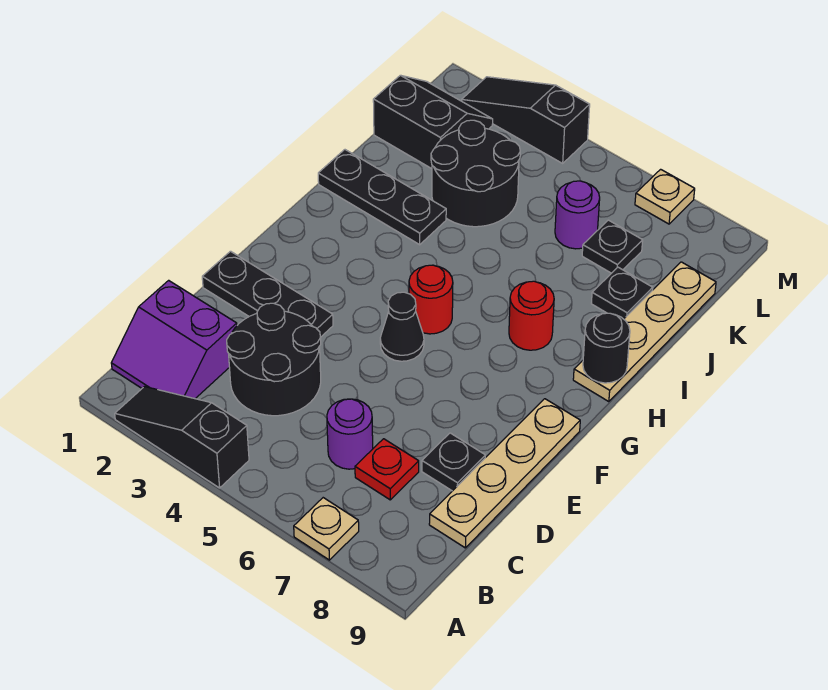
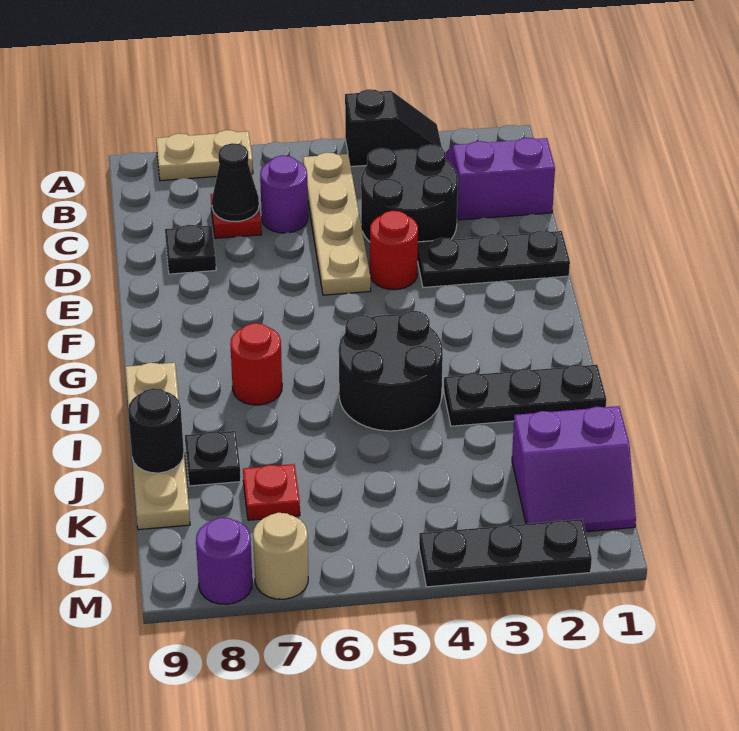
black slope A2:A4 level 1 top 4 -> black slope A3:A4 level 1 top 4
tan plate A7 level 1 -> tan plate A7:A8 level 1
tan plate C9:F9 level 1 -> tan plate B5:E5 level 1
black cone F5 level 1 -> black cone C7 level 2
red round brick G5 level 1 -> red round brick E4 level 1
black round brick H9 level 2 -> black round brick J9 level 2
black round brick J3:K4 level 1 -> black round brick H4:I5 level 1
black slope K1:L2 level 1 top K -> purple slope K1:L2 level 1 top K
purple round brick K6 level 1 -> purple round brick M8 level 1
black plate K7 level 1 -> red plate K7 level 1
black slope M2:M4 level 1 top 4 -> black plate M2:M4 level 1
tan plate M7 level 1 -> tan round brick M7 level 1

